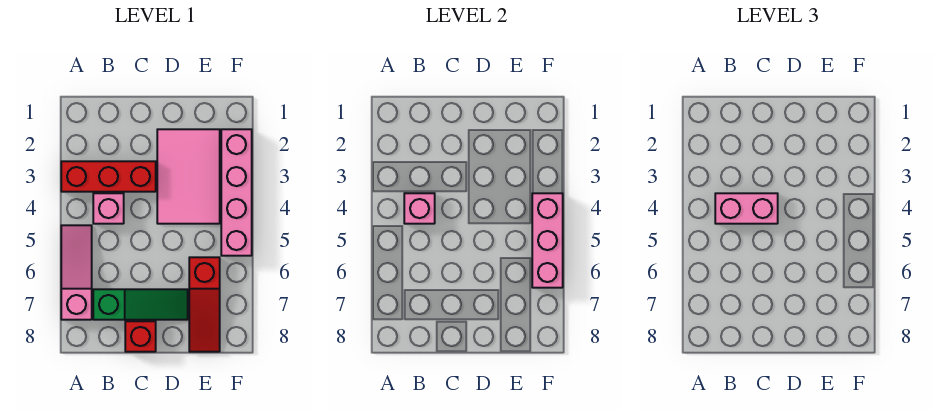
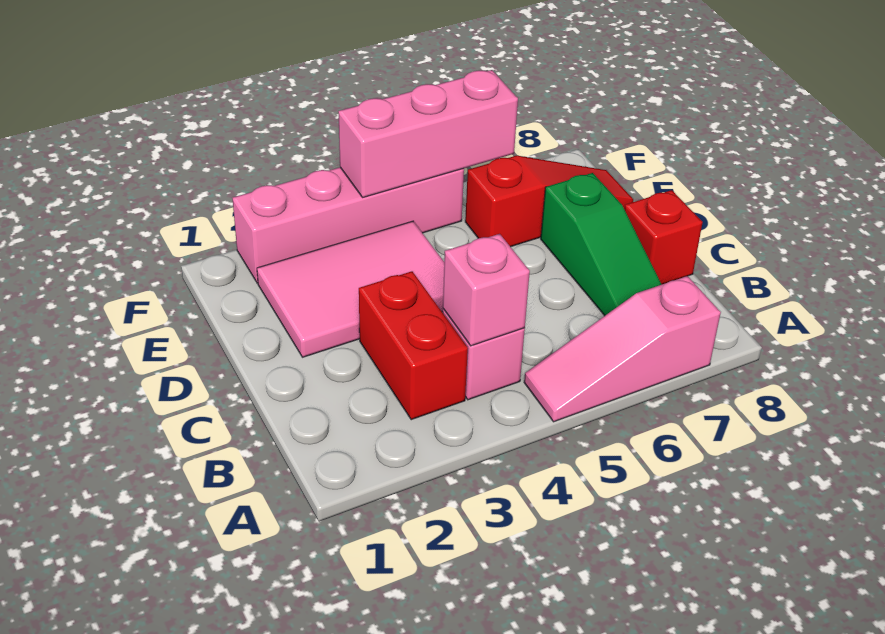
red brick A3:C3 level 1 -> red brick B3:C3 level 1
pink brick B4:C4 level 3 -> none
green slope B7:D7 level 1 top B -> green slope B7:D7 level 1 top D

